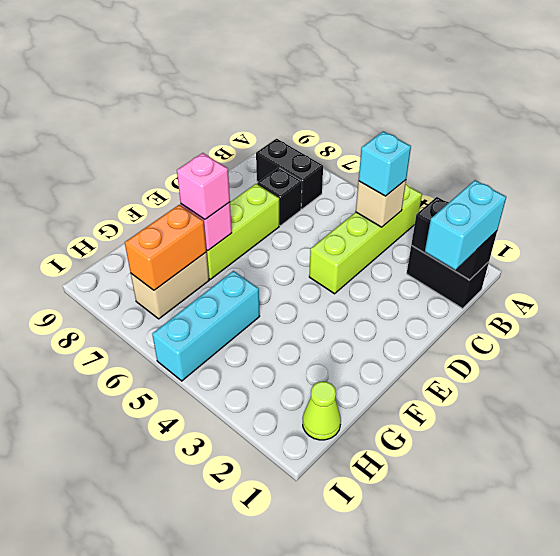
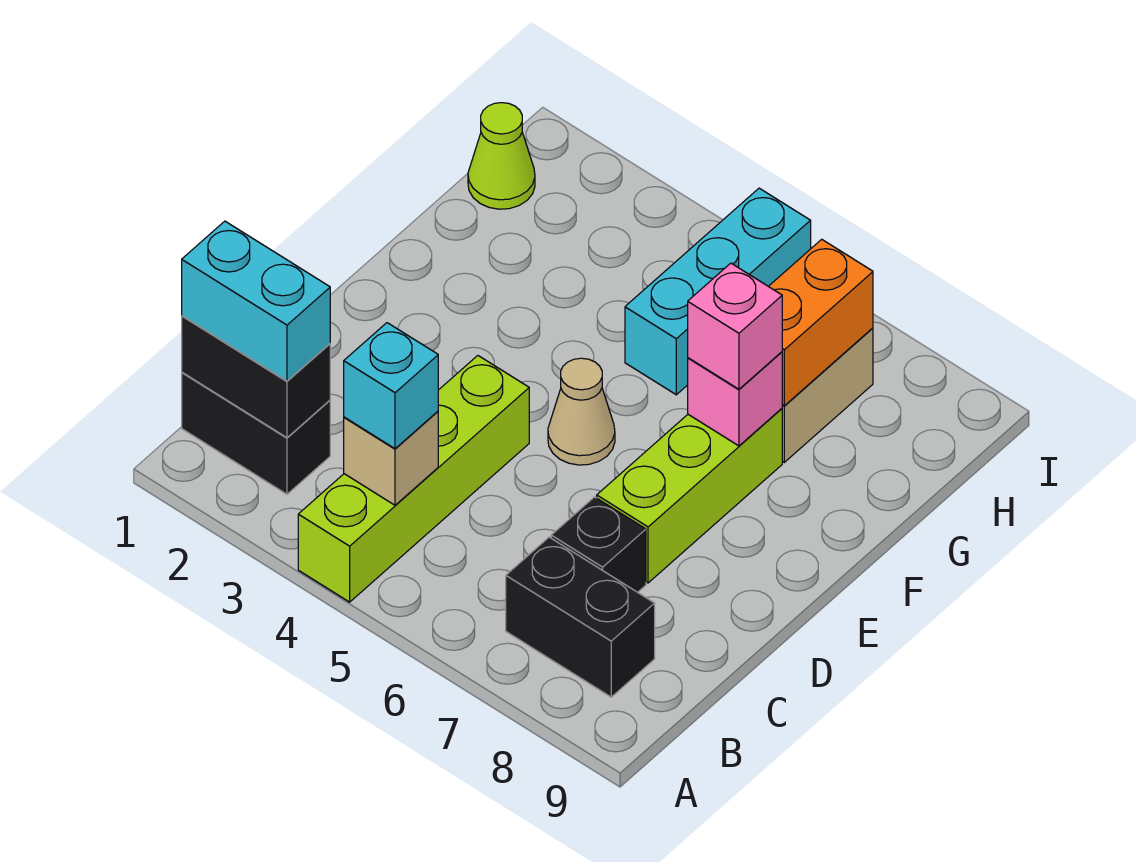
cyan brick B1:C1 level 3 -> cyan brick B1:B2 level 3
none -> tan cone E5 level 1

